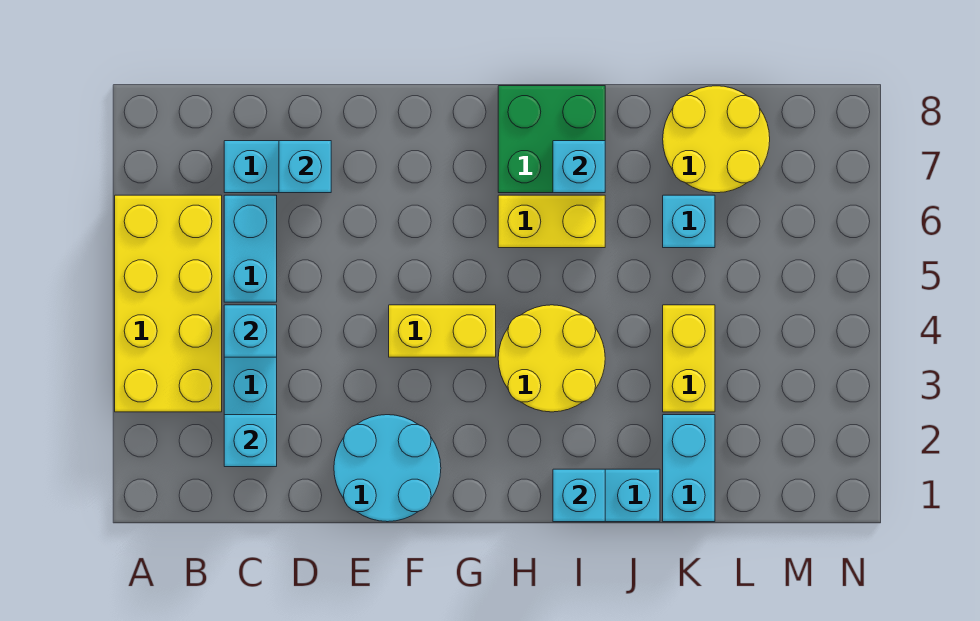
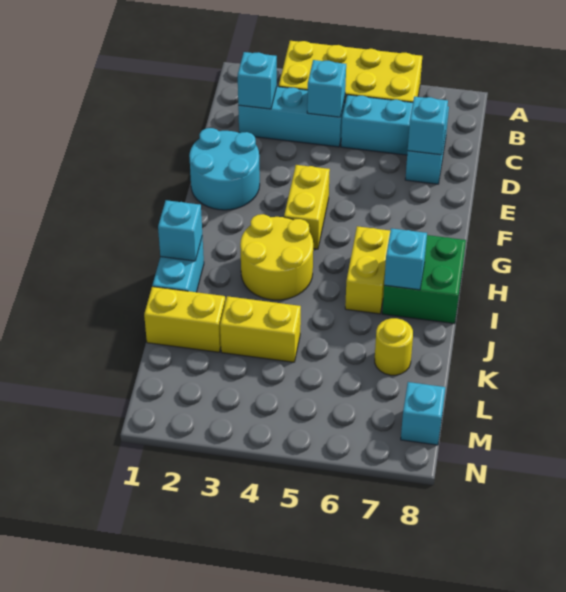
cyan brick K1:K2 level 1 -> yellow brick K1:K2 level 1
cyan brick K6 level 1 -> cyan brick M8 level 1
yellow round brick K7:L8 level 1 -> yellow round brick K7 level 1

